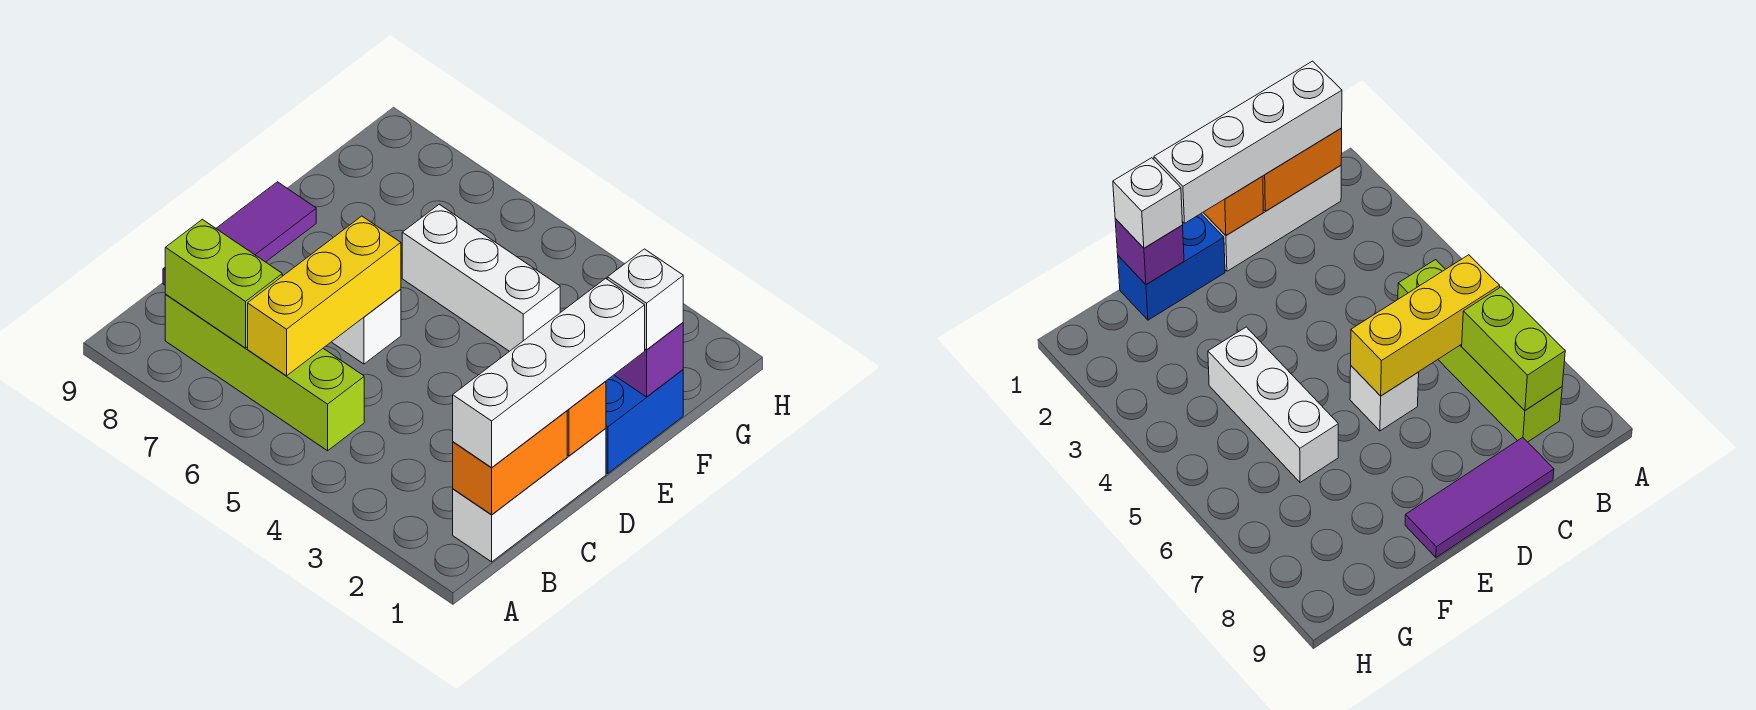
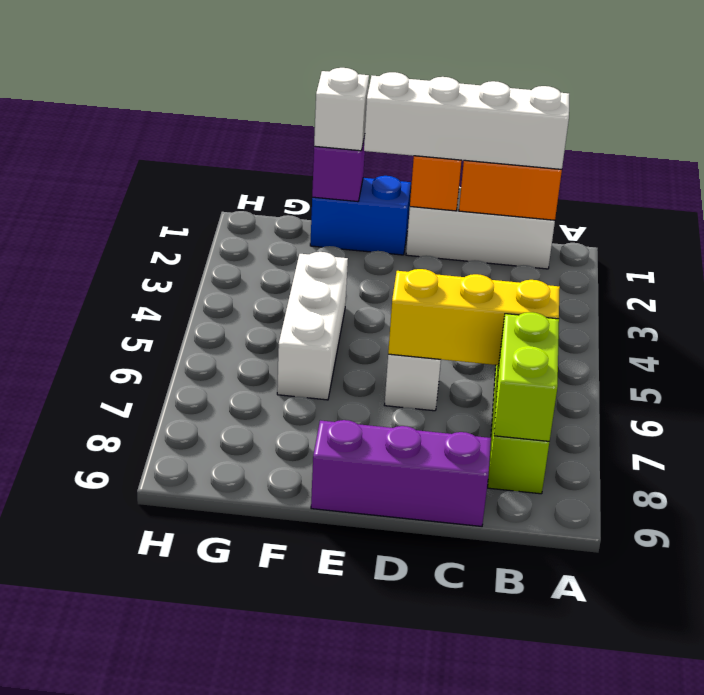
purple tile C9:E9 level 1 -> purple brick C9:E9 level 1

